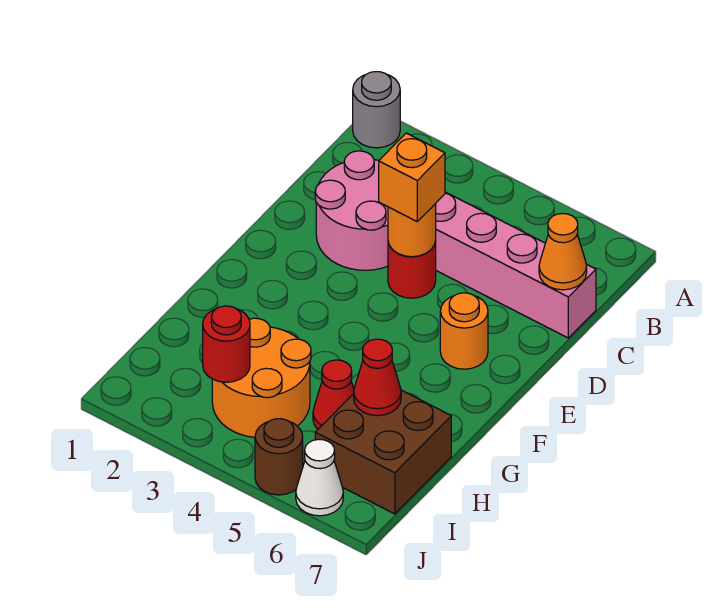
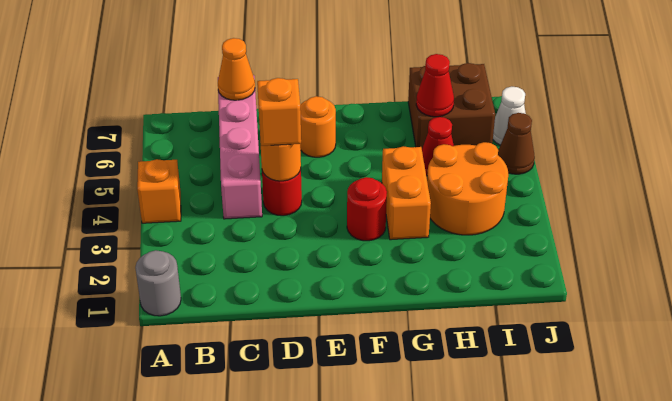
none -> orange brick A4 level 1
pink round brick C2:D3 level 1 -> none
none -> orange brick G3:G4 level 1
red round brick I3 level 2 -> red round brick F3 level 1
brown round brick J5 level 1 -> brown cone J5 level 1

